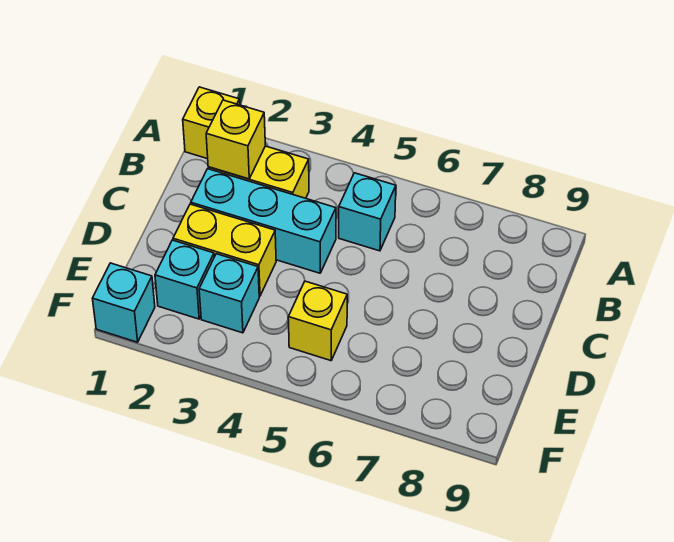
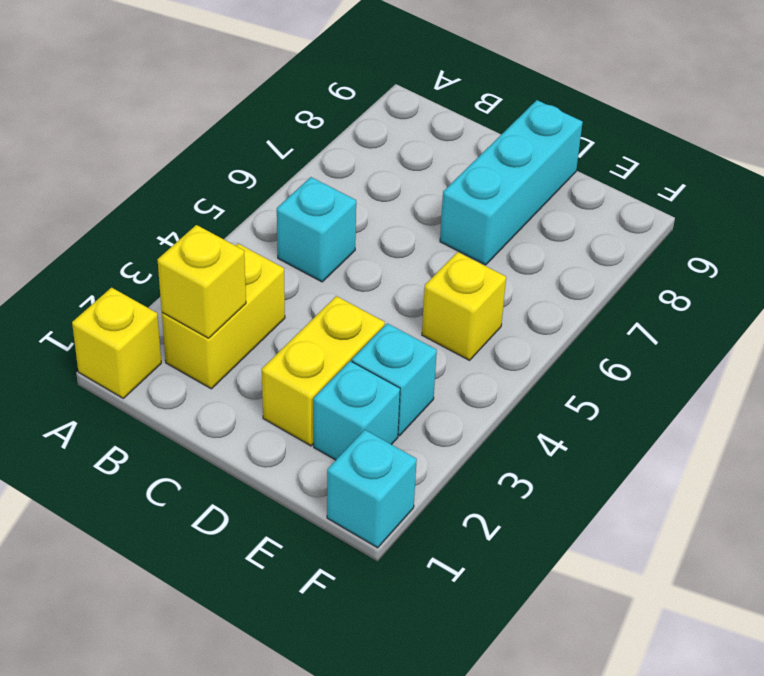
cyan brick C2:C4 level 1 -> cyan brick D7:D9 level 1

